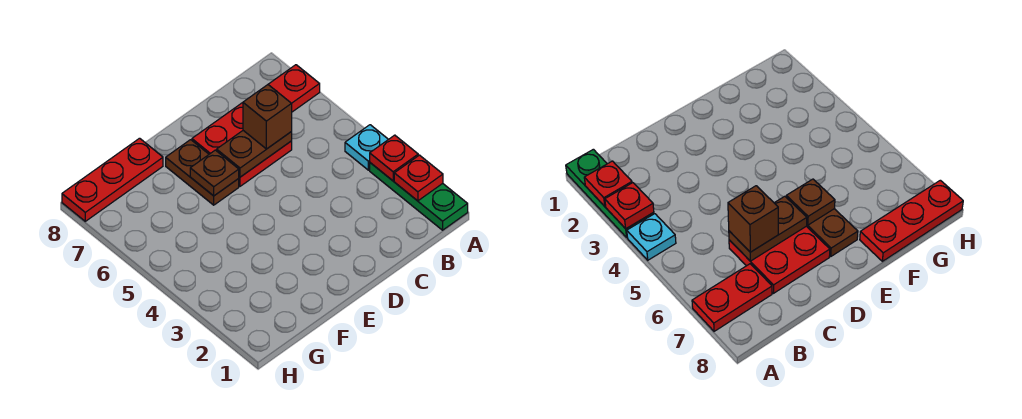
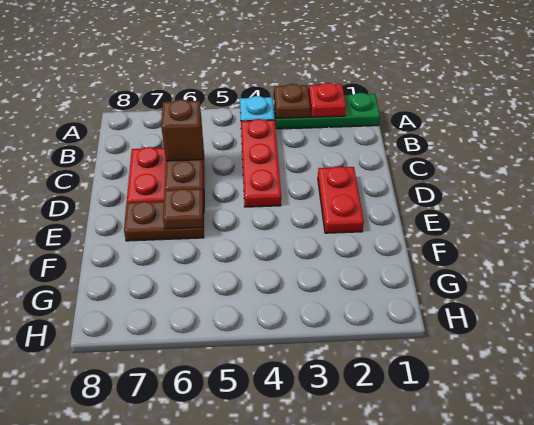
red plate A3 level 2 -> brown plate A3 level 2
red plate A7:B7 level 1 -> red plate D2:E2 level 1
red plate F8:H8 level 1 -> red plate B4:D4 level 1

